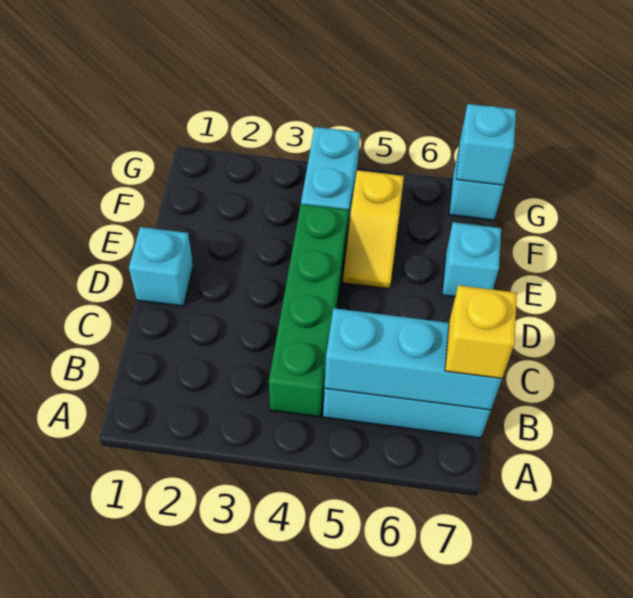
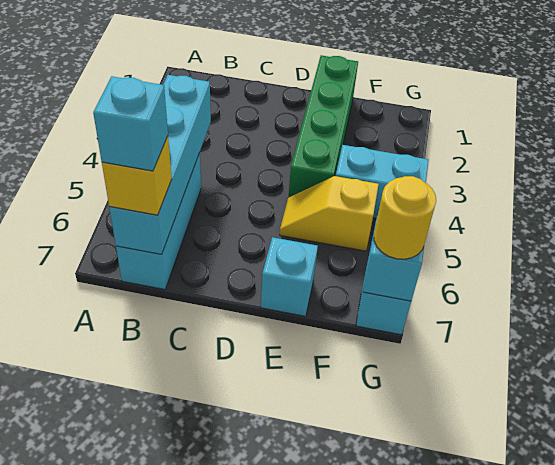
green brick B4:E4 level 1 -> green brick E1:E4 level 1
cyan brick B5:B7 level 2 -> cyan brick B4:B7 level 2
cyan brick D1 level 1 -> cyan brick B7 level 4
none -> yellow round brick G7 level 3

